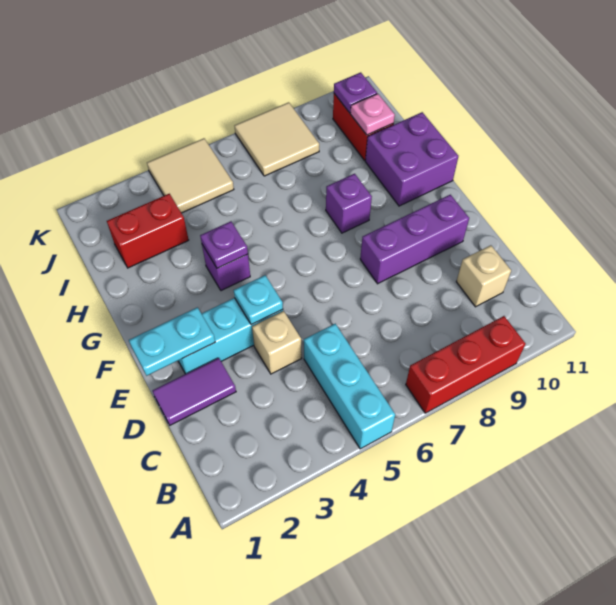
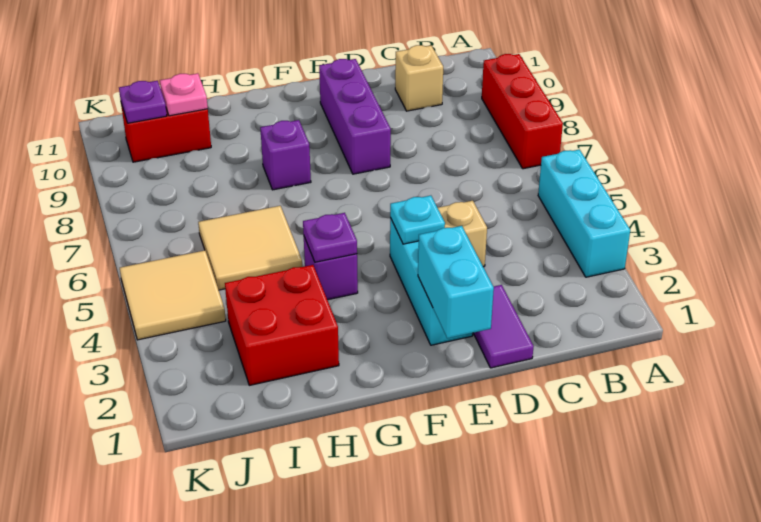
cyan brick A5:C5 level 1 -> cyan brick A3:A5 level 1
cyan plate E1:E2 level 2 -> cyan brick E1:E2 level 2
purple brick G10:H11 level 1 -> none
red brick I2:I3 level 1 -> red brick H2:I3 level 1
tan tile J7:K8 level 1 -> tan tile H5:I6 level 1

